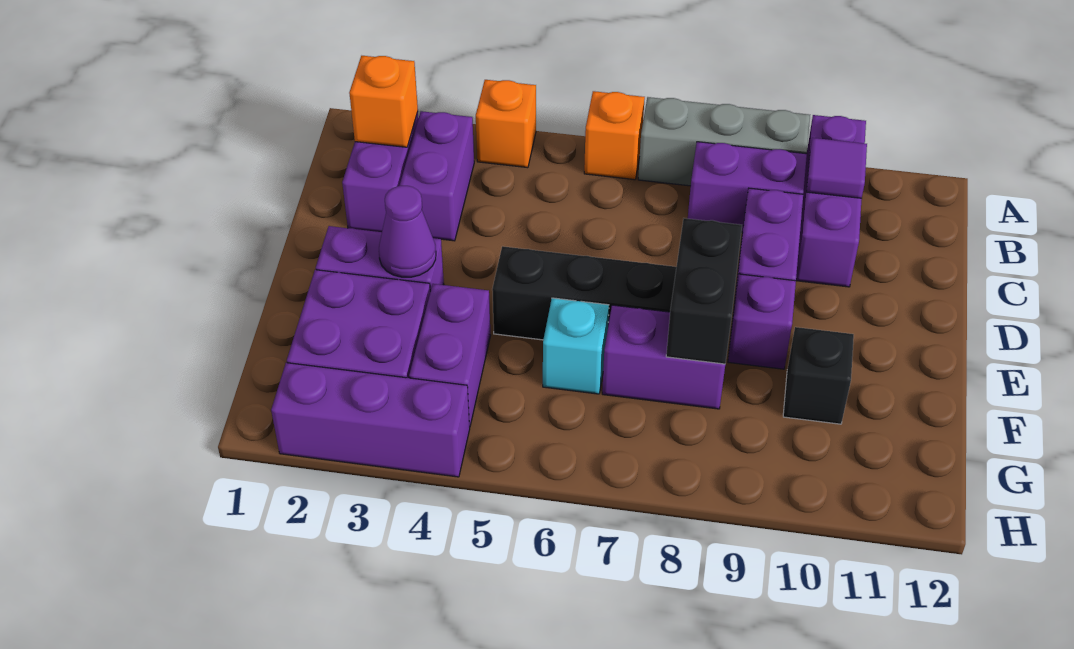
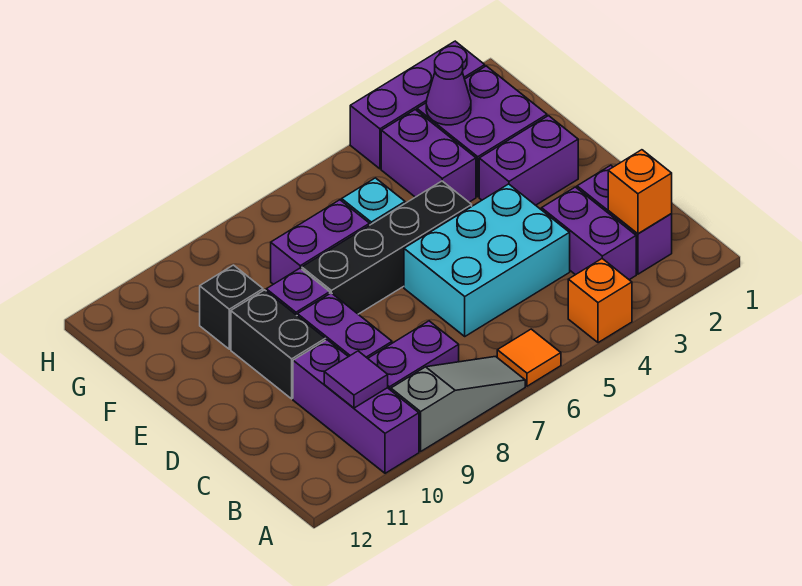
orange brick A6 level 1 -> orange tile A6 level 1
grey brick A7:A9 level 1 -> grey slope A7:A9 level 1 top 9
none -> cyan brick C4:D6 level 1
purple cone E3 level 2 -> purple cone G3 level 2
black brick E8:F8 level 2 -> black brick D10:E10 level 1

